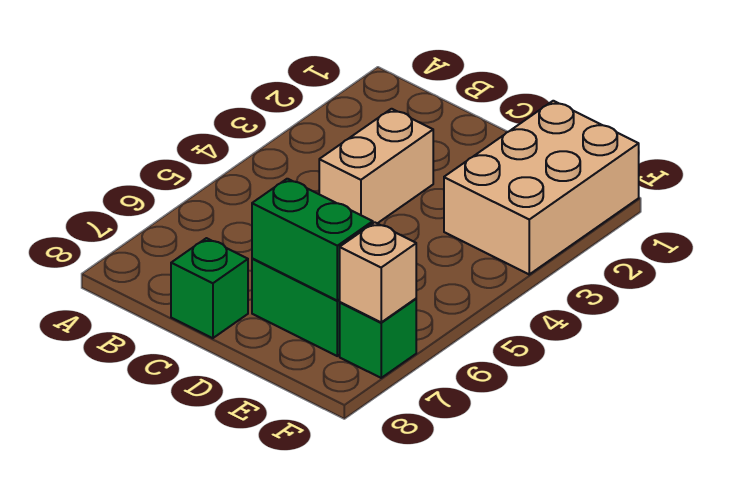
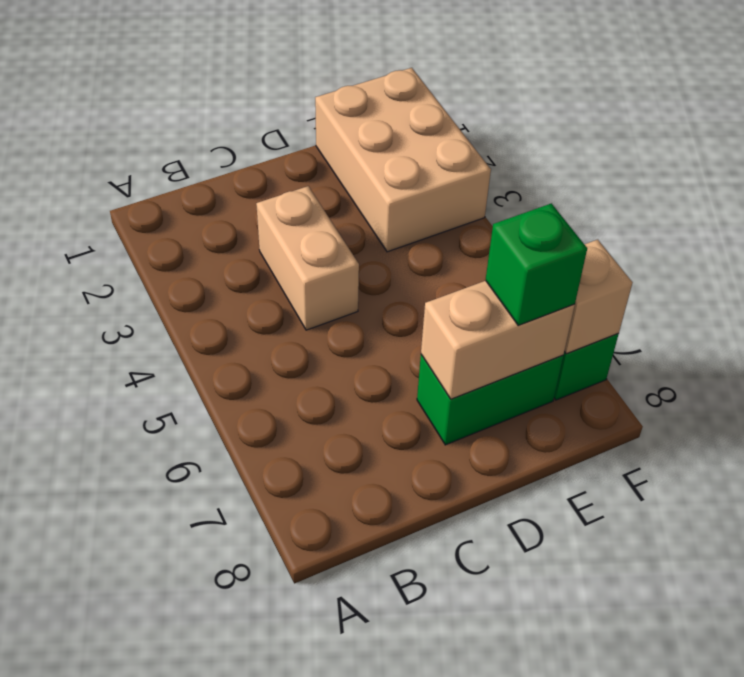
green brick C8 level 1 -> green brick E7 level 3
green brick D7:E7 level 2 -> tan brick D7:E7 level 2

